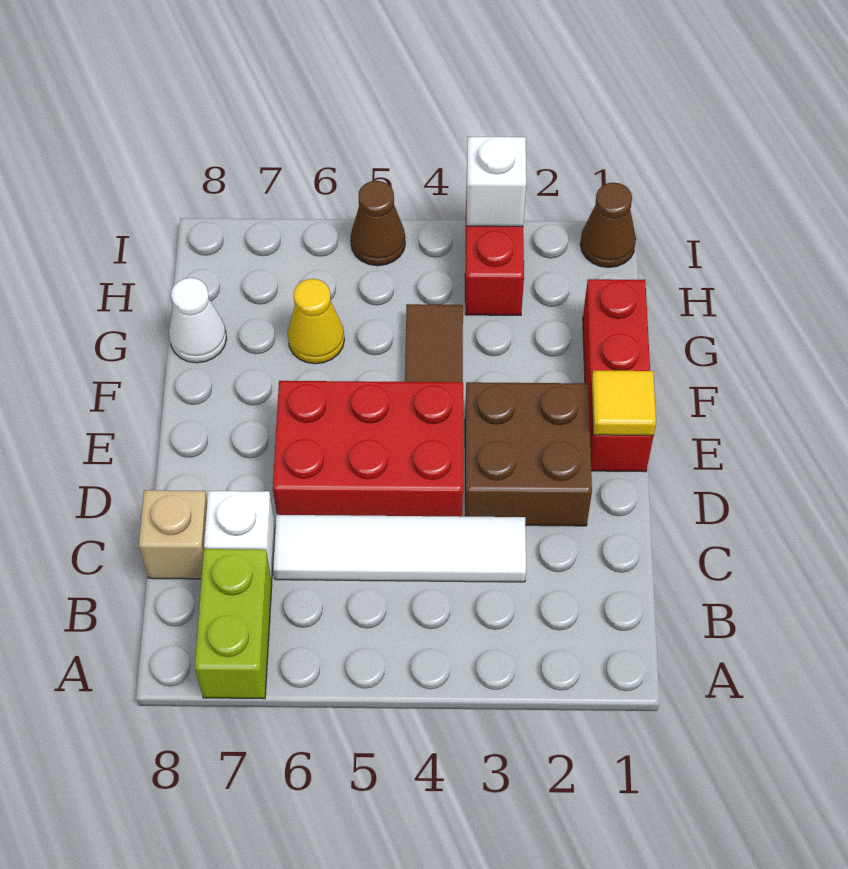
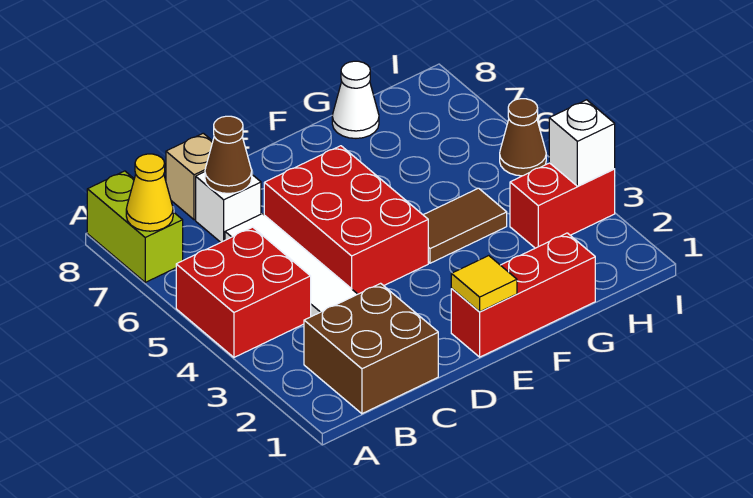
none -> red brick A4:B5 level 1
lime brick A7:B7 level 1 -> lime brick A7:A8 level 1
brown brick D2:E3 level 1 -> brown brick B1:C2 level 1
yellow cone G6 level 1 -> yellow cone A7 level 2
brown cone I1 level 1 -> brown cone C7 level 2

